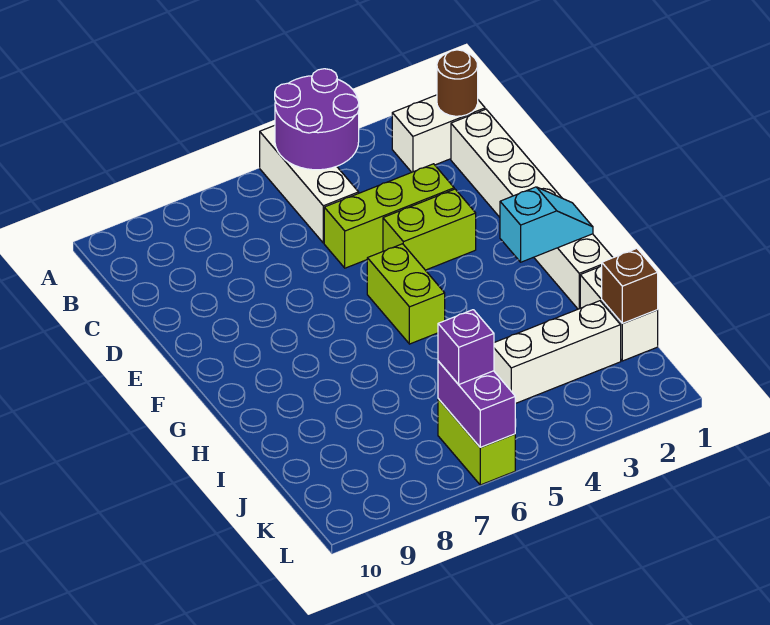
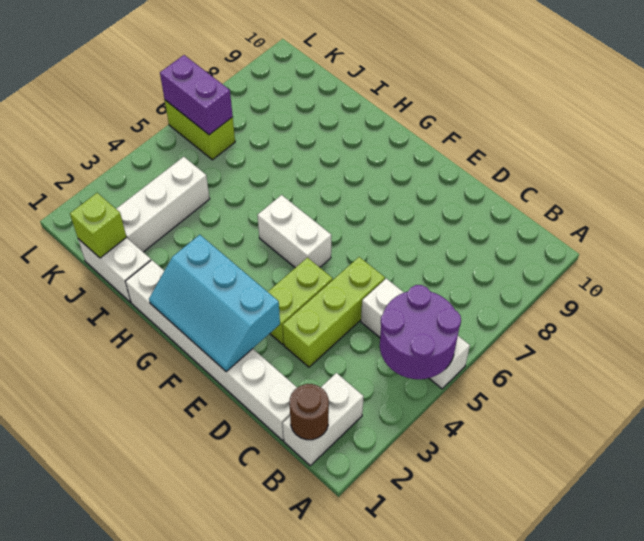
lime brick F5:G5 level 1 -> white brick F5:G5 level 1
cyan slope G1:G2 level 2 top 2 -> cyan slope E1:G2 level 2 top 2
brown brick J1 level 2 -> lime brick J1 level 2
purple brick K6 level 3 -> none

